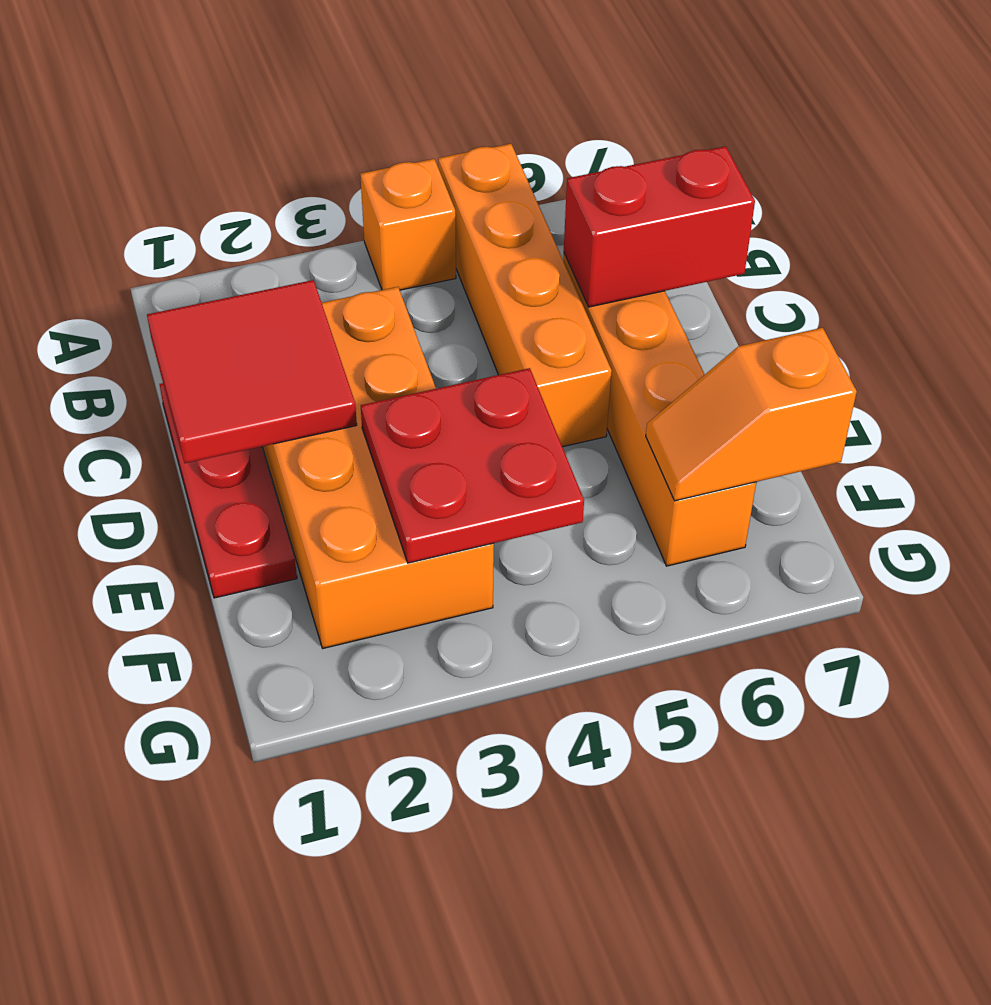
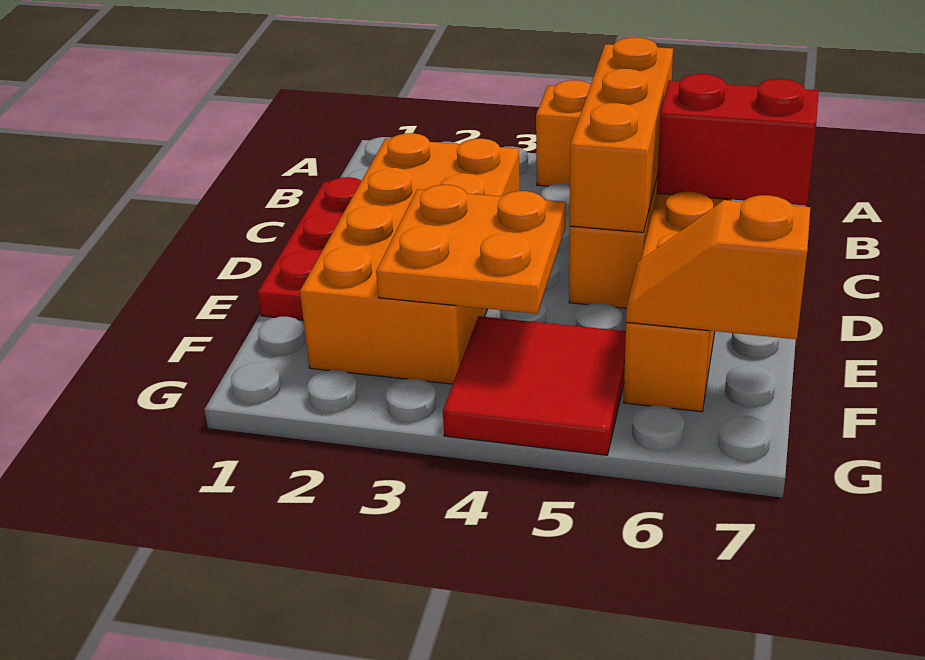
none -> orange brick B5:D5 level 2
red tile C1:D2 level 2 -> red tile F4:G5 level 1
red plate E3:F4 level 2 -> orange plate E3:F4 level 2

